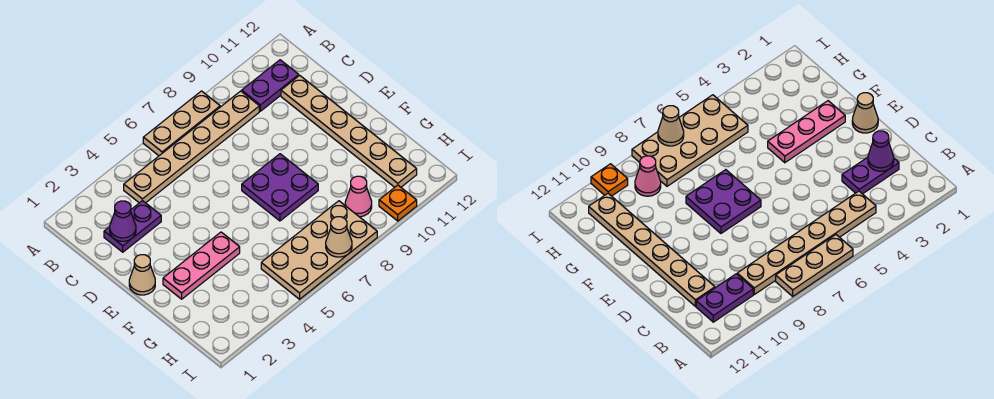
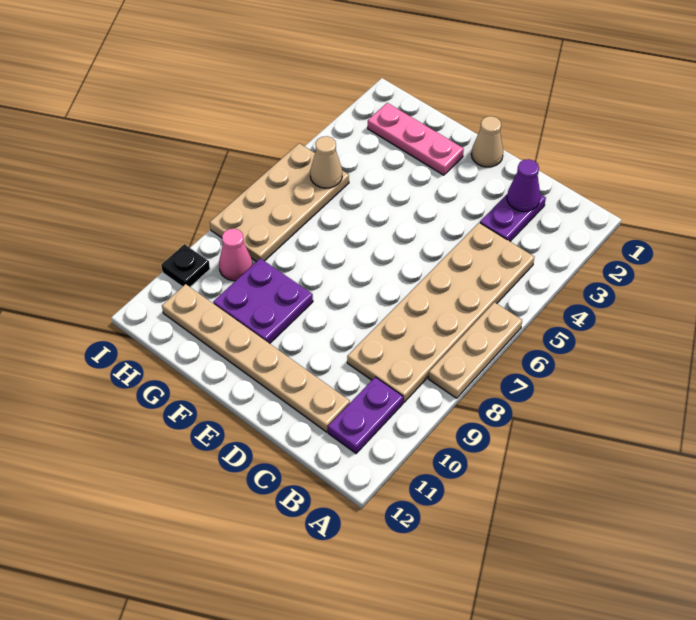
tan plate B4:B9 level 1 -> tan plate B4:C9 level 1
purple plate E7:F8 level 1 -> purple plate F9:G10 level 1
pink plate F2:F4 level 1 -> pink plate F2:H2 level 1
tan cone I7 level 2 -> tan cone H5 level 2
orange plate I10 level 1 -> black plate I10 level 1

